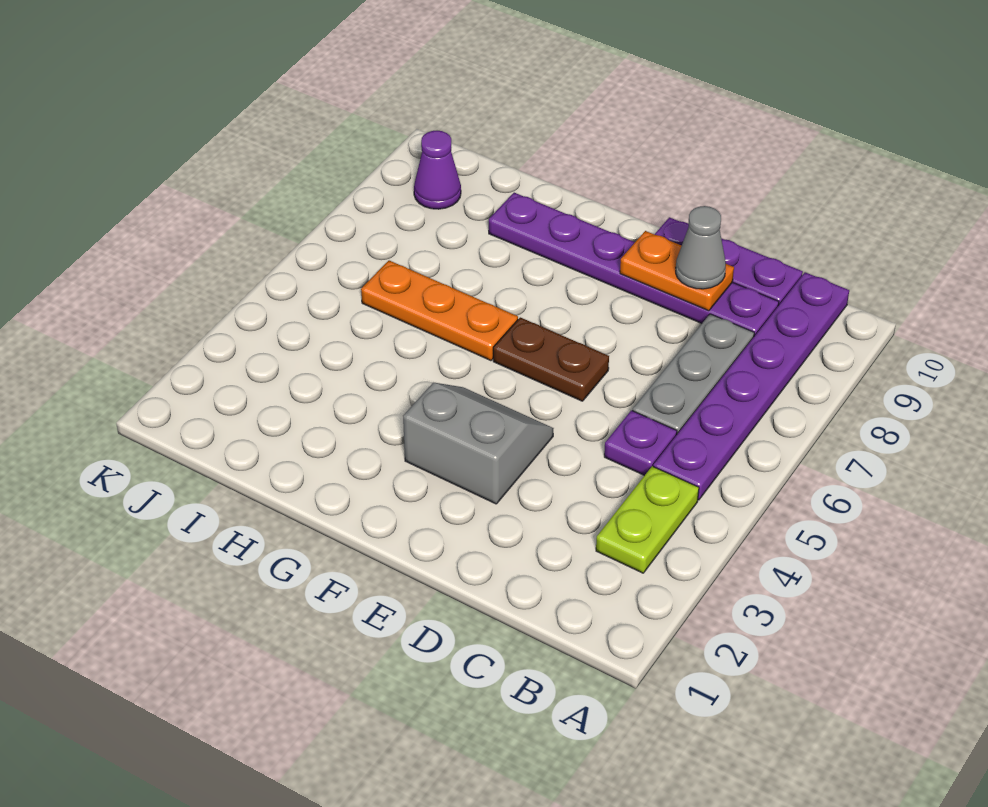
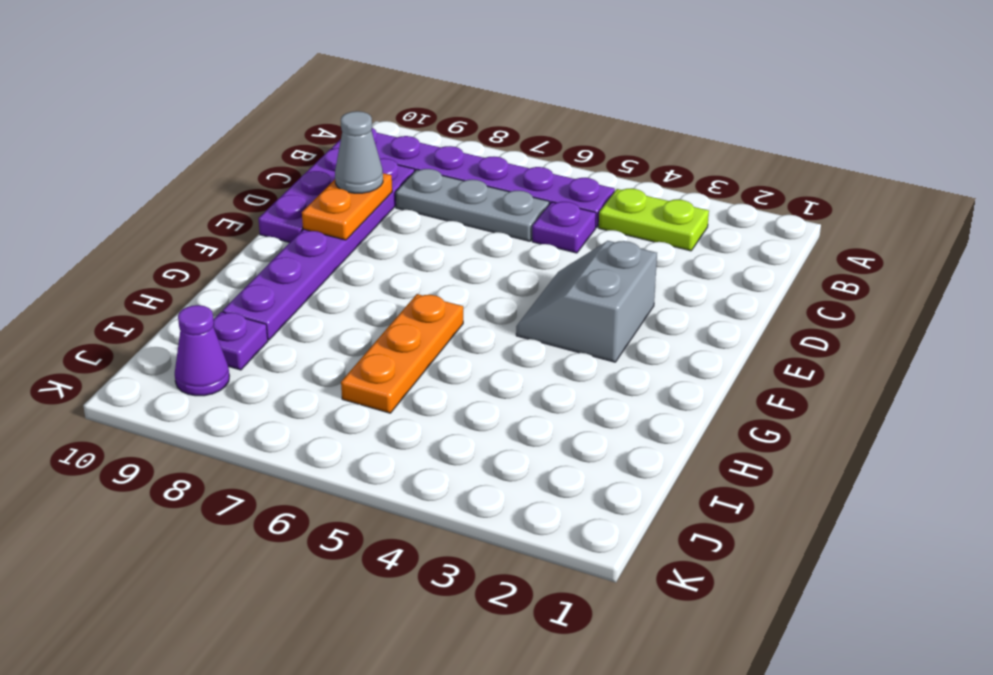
brown plate E6:F6 level 1 -> none
none -> purple plate I9 level 1

